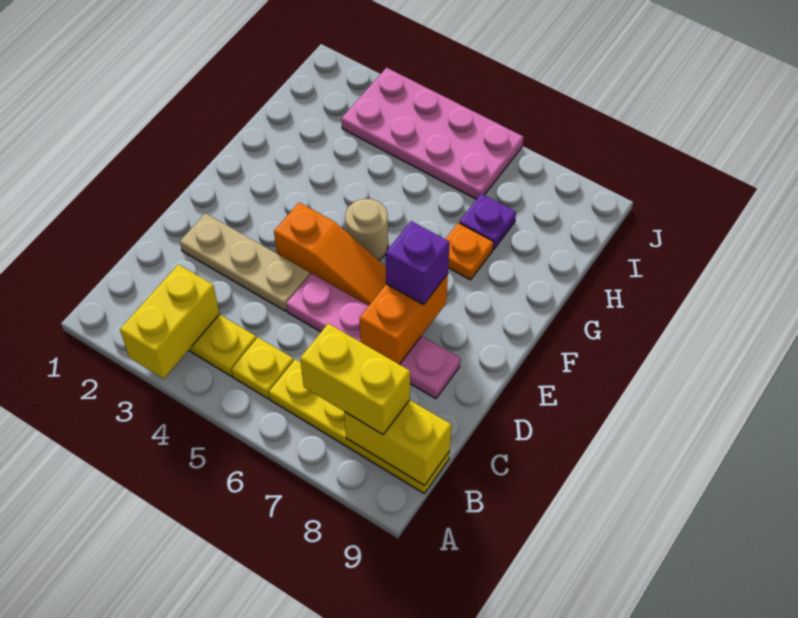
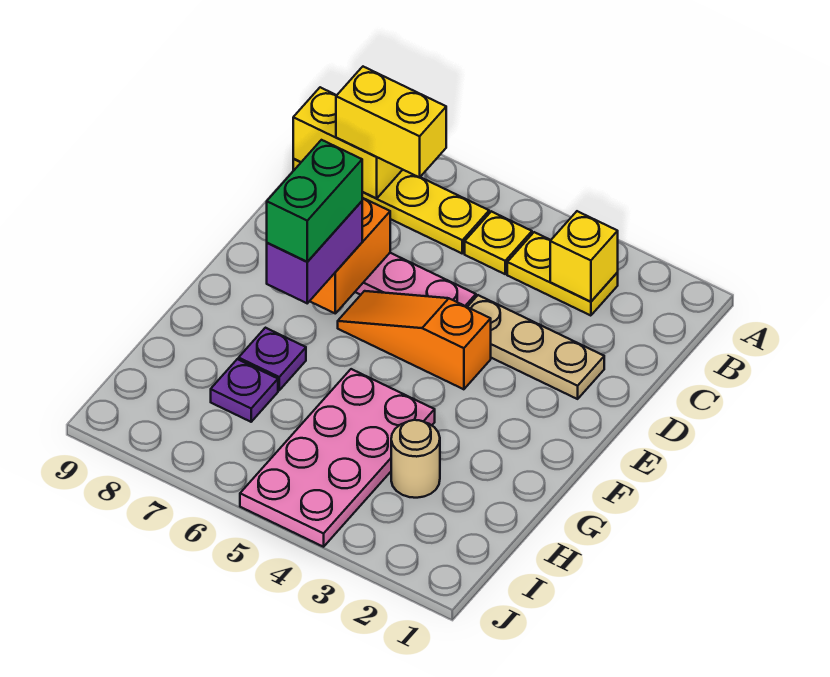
yellow brick A3:B3 level 2 -> yellow brick B3 level 2
purple brick E7 level 3 -> purple brick E7:F7 level 3
none -> green brick E7:F7 level 4
tan round brick F5 level 1 -> tan round brick H3 level 1
orange plate G7 level 1 -> purple plate G7 level 1
pink plate I3:J6 level 1 -> pink plate G4:J5 level 1

